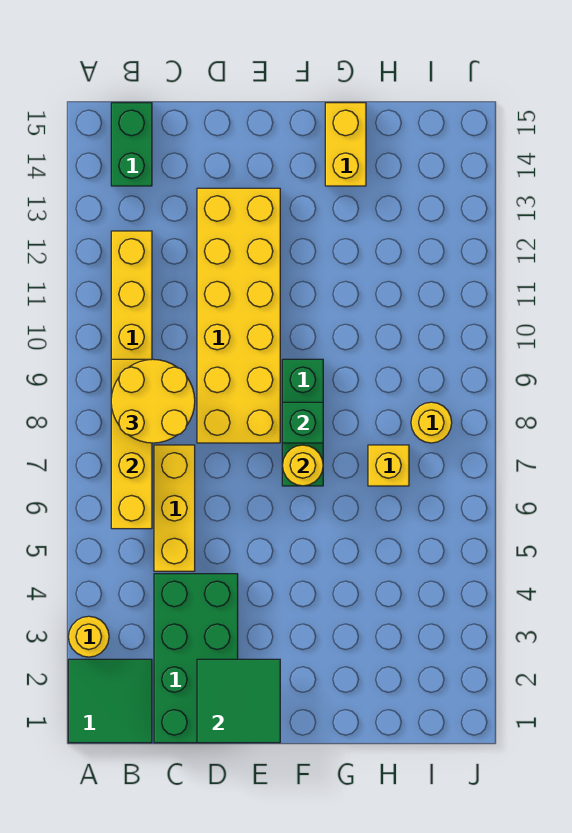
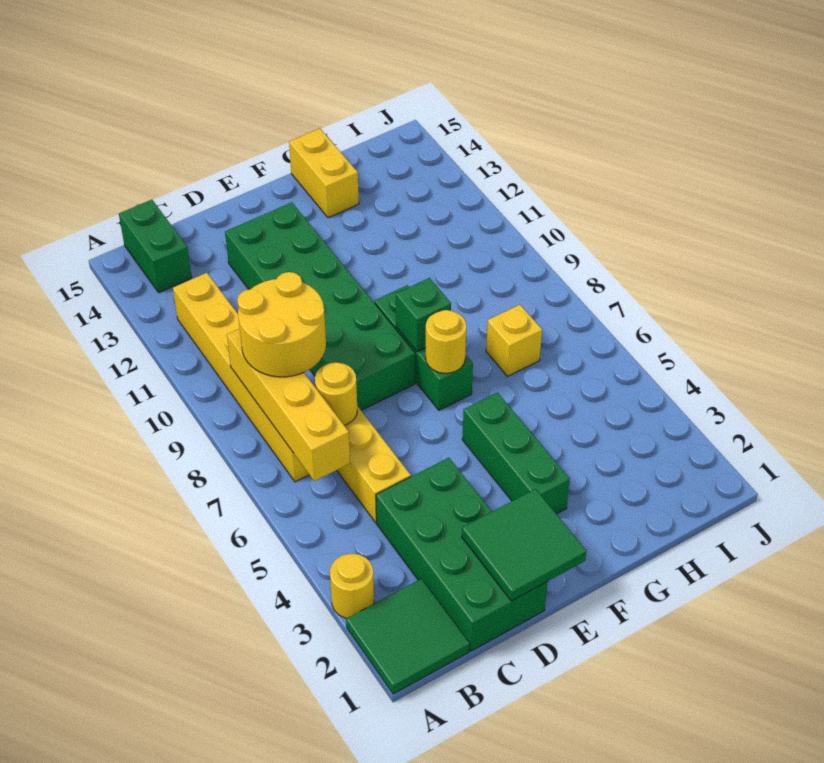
yellow brick D8:E13 level 1 -> green brick D8:E13 level 1
none -> green brick F3:F5 level 1
yellow round brick I8 level 1 -> yellow round brick C7 level 2

